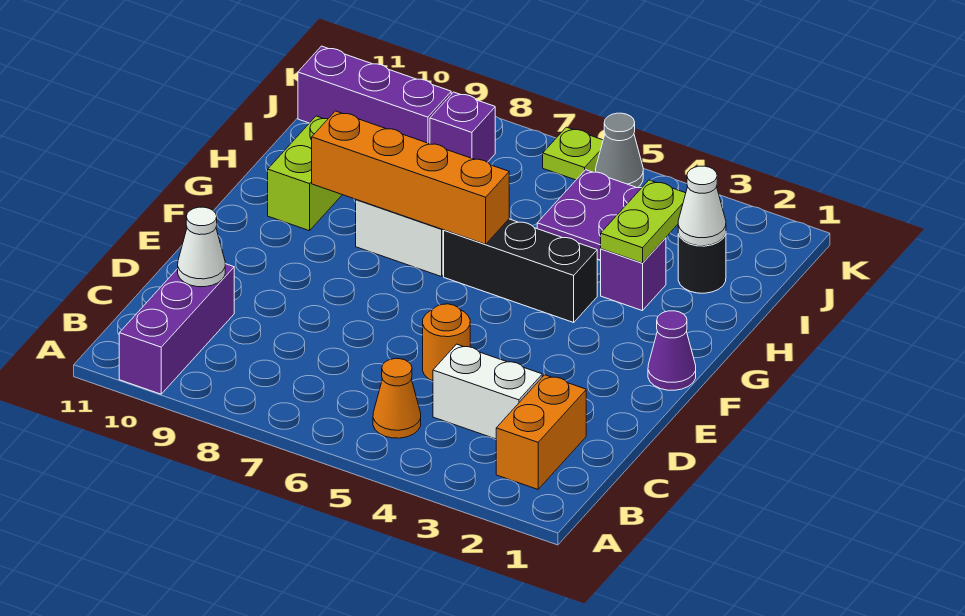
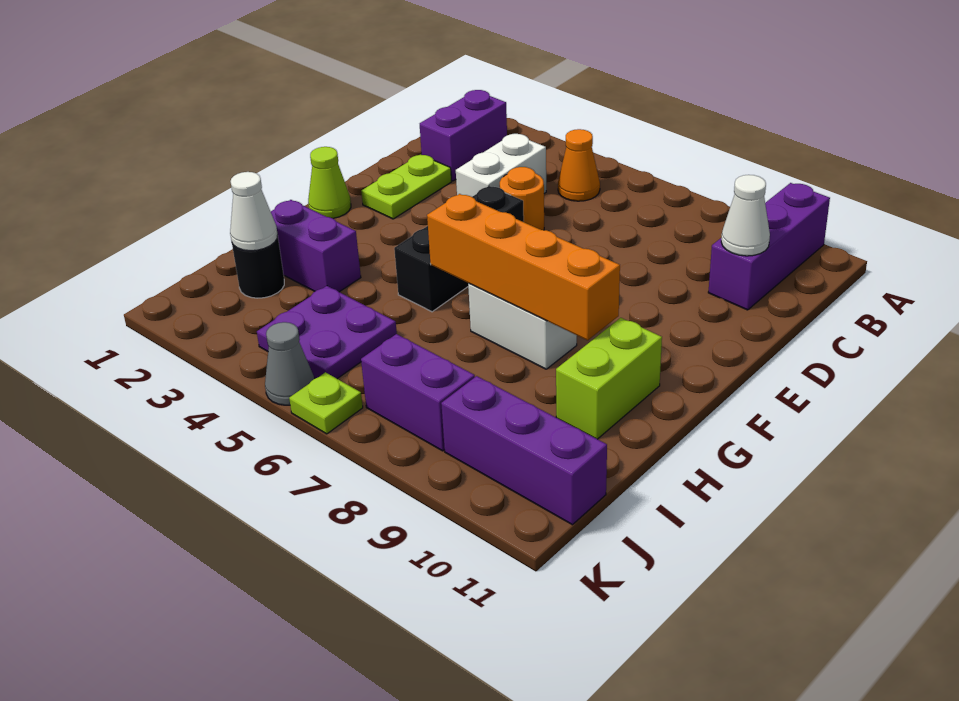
orange brick B2:C2 level 1 -> purple brick B2:C2 level 1
white brick C3:C4 level 1 -> white brick C4:D4 level 1
purple cone F1 level 1 -> lime cone F1 level 1
black brick G4:G6 level 1 -> black brick E5:G5 level 1
purple brick H3 level 1 -> purple brick H2:H3 level 1
lime plate H3:I3 level 2 -> lime plate D2:E2 level 1
purple brick J8 level 1 -> purple brick J7:J8 level 1

